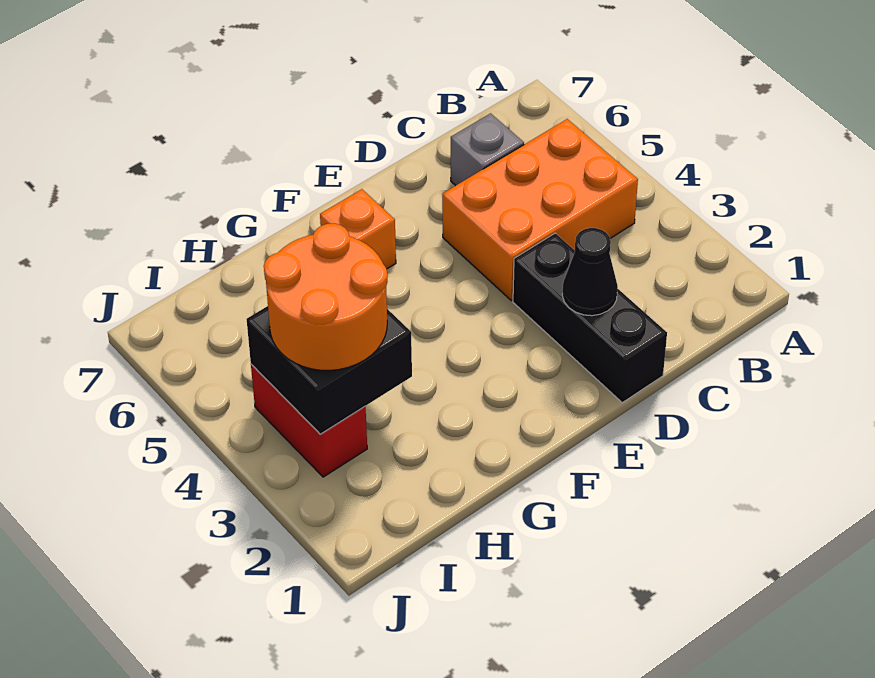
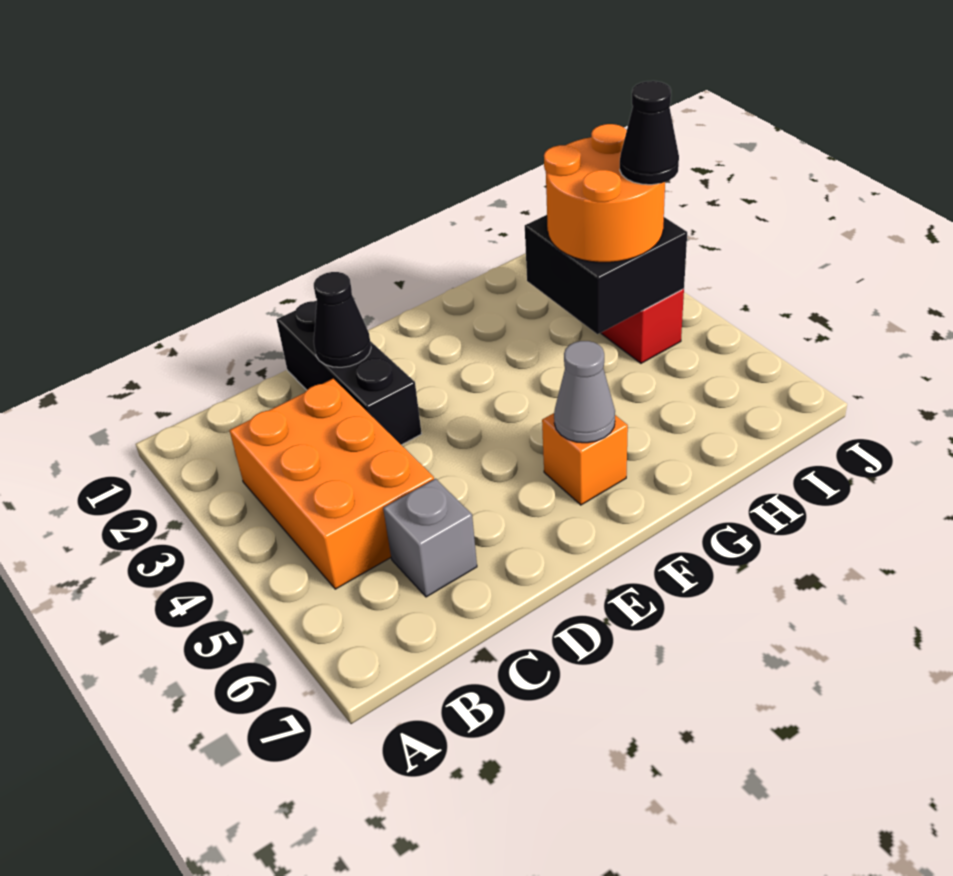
orange brick B4:D5 level 1 -> orange brick B3:C5 level 1
none -> grey cone F6 level 2
none -> black cone I4 level 4

